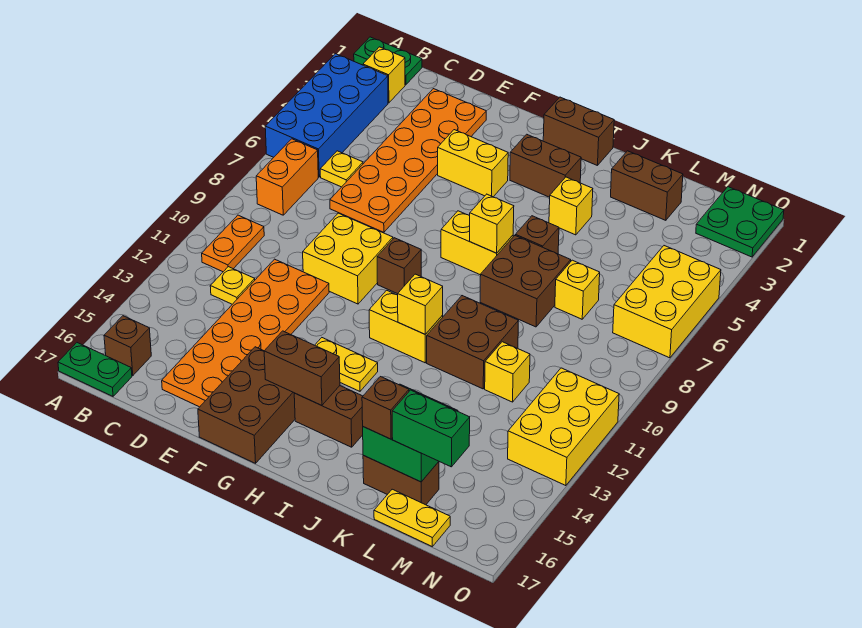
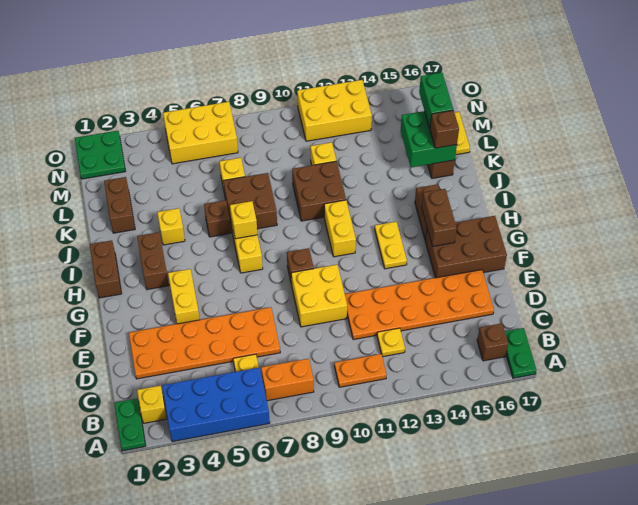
yellow brick I11 level 2 -> none

